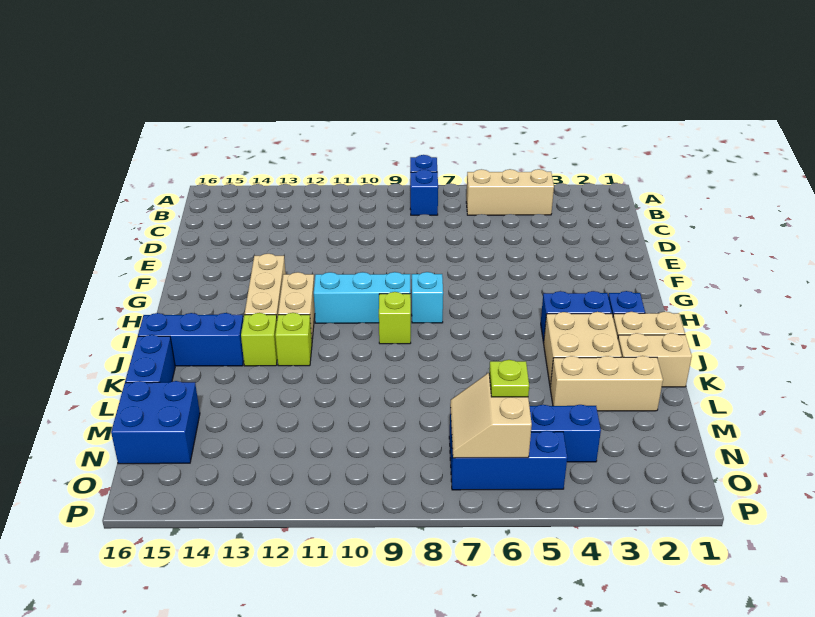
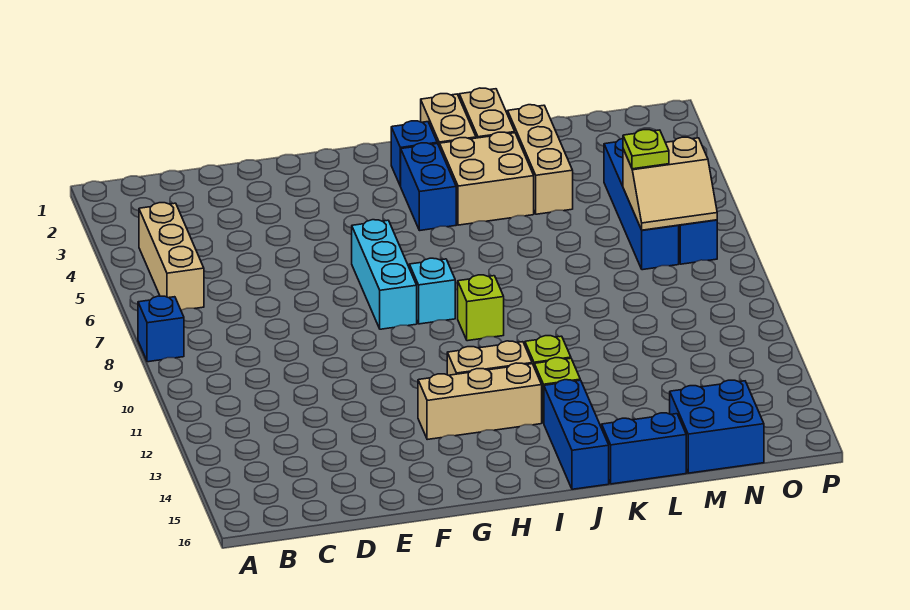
blue brick B8 level 1 -> none
cyan brick H9:H11 level 1 -> cyan brick G6:G8 level 1

